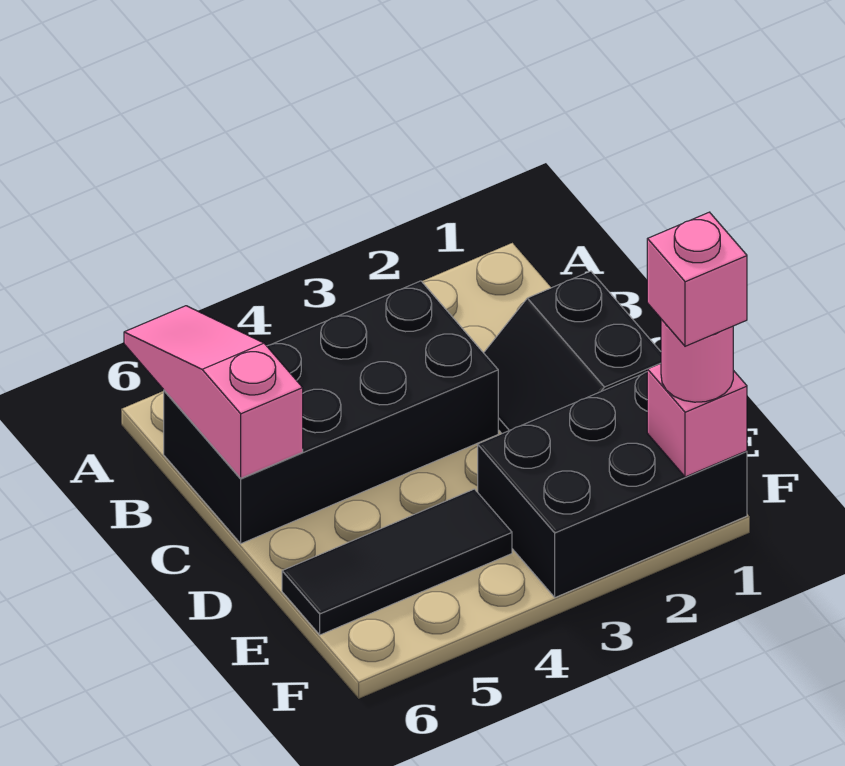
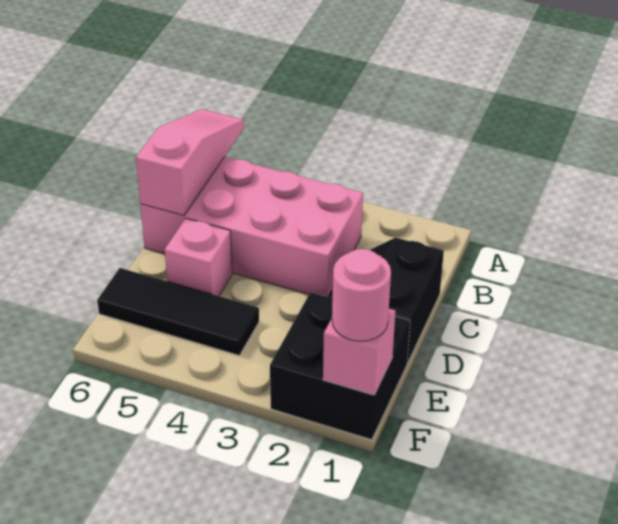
black brick B3:C6 level 1 -> pink brick B3:C6 level 1
black brick E1:F3 level 1 -> black brick E1:F2 level 1
pink brick F1 level 4 -> pink brick D5 level 1

